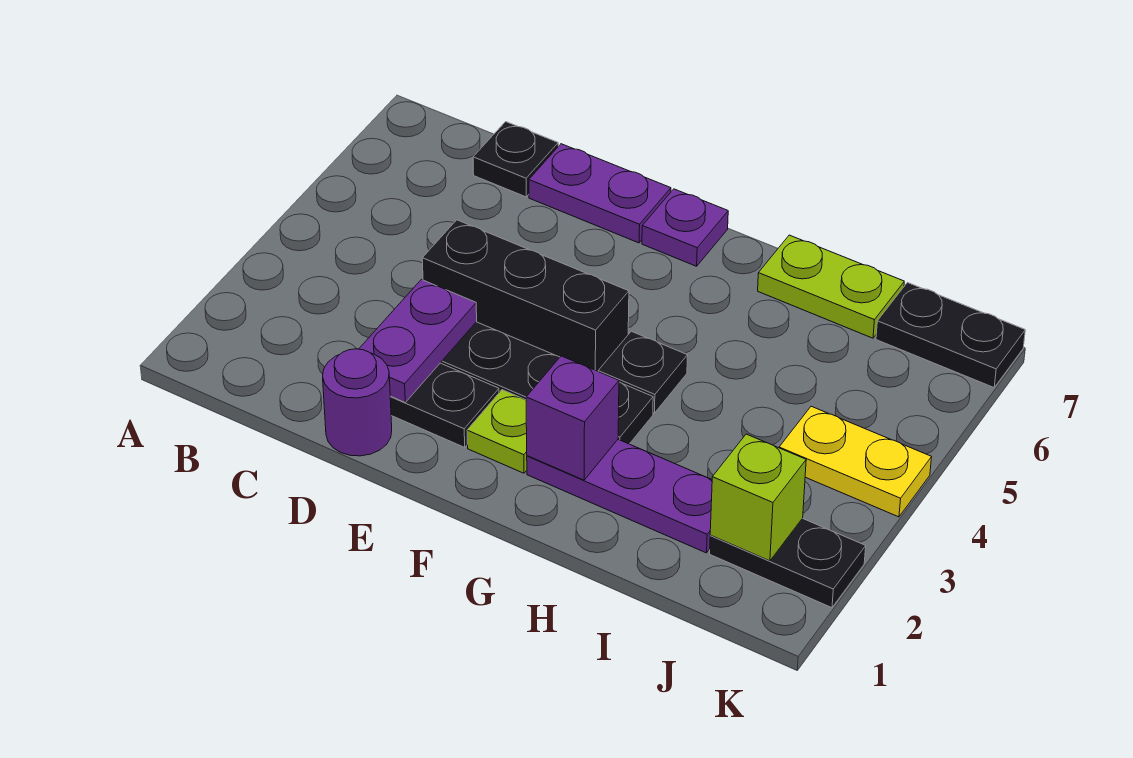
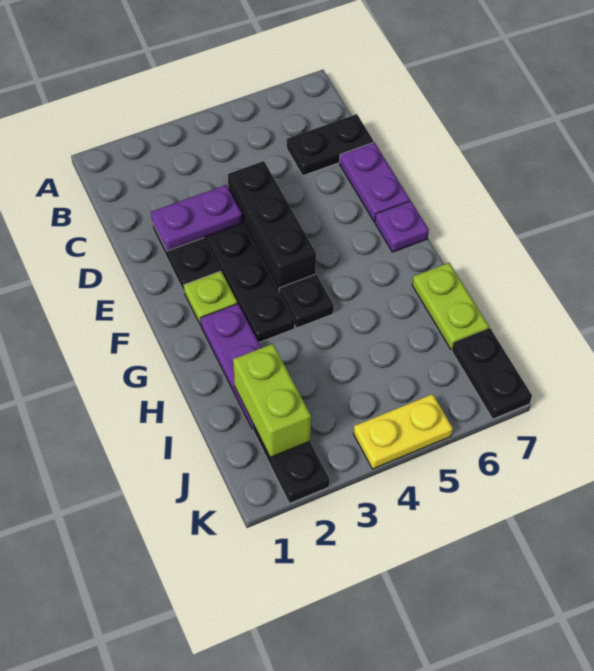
black plate C7 level 1 -> black plate C6:C7 level 1
purple round brick D1 level 1 -> none
purple brick G2 level 2 -> none
lime brick J2 level 2 -> lime brick I2:J2 level 2
yellow plate J4:K4 level 1 -> yellow plate K4:K5 level 1

